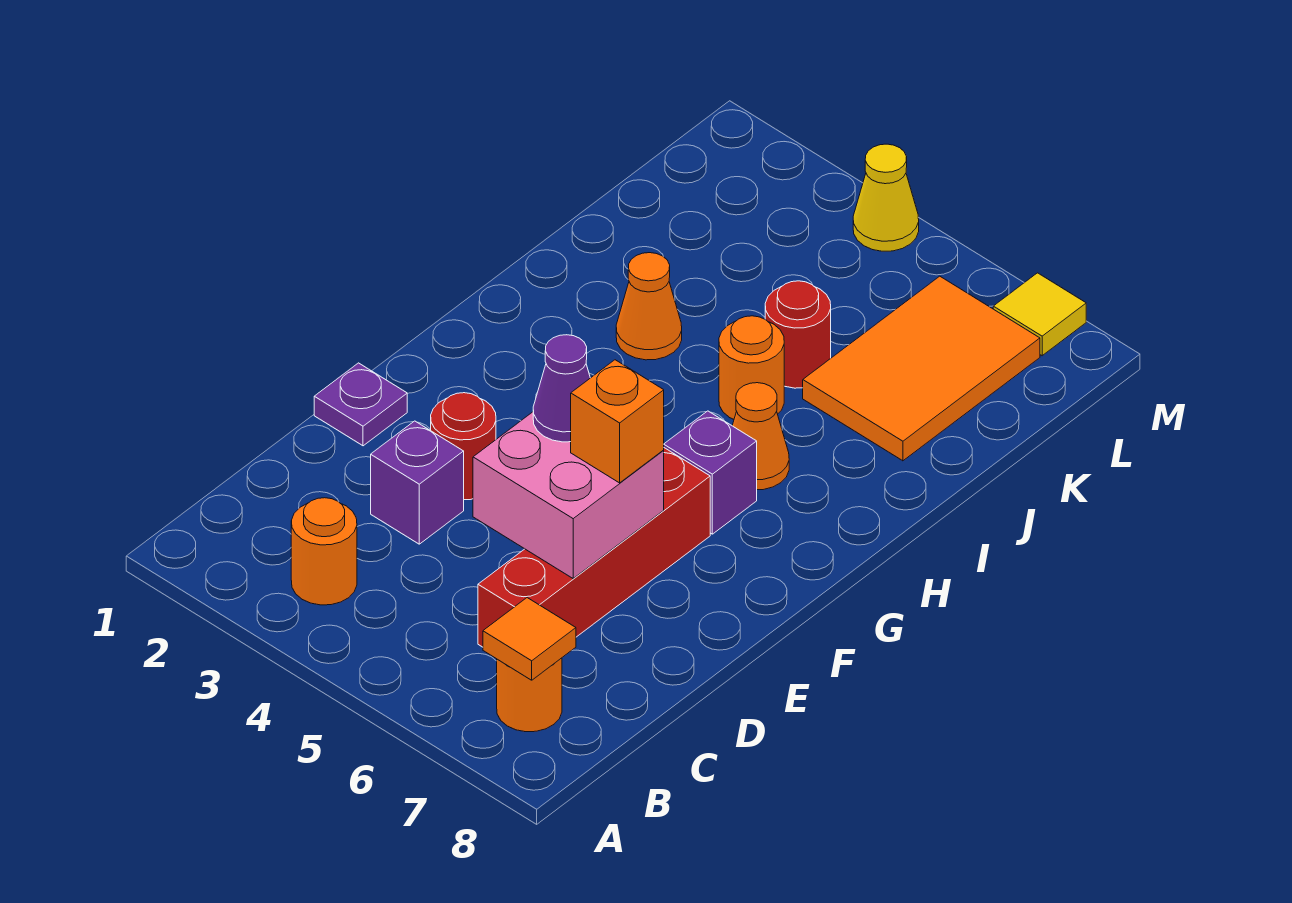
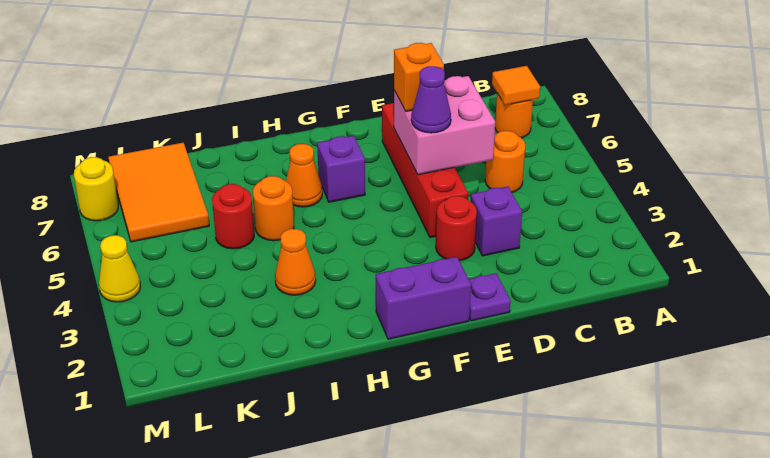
orange round brick B3 level 1 -> orange round brick C5 level 1
red brick C6:F6 level 1 -> red brick E4:E7 level 1
none -> purple brick F1:G1 level 1
orange tile J6:L7 level 1 -> orange tile K6:L8 level 1
yellow tile M7 level 1 -> yellow round brick M7 level 1

